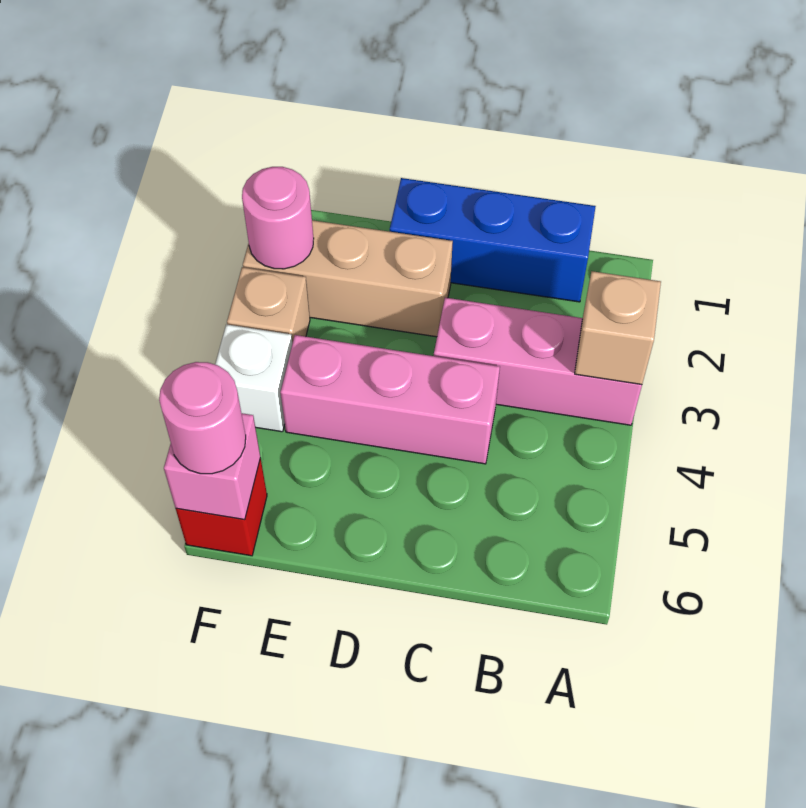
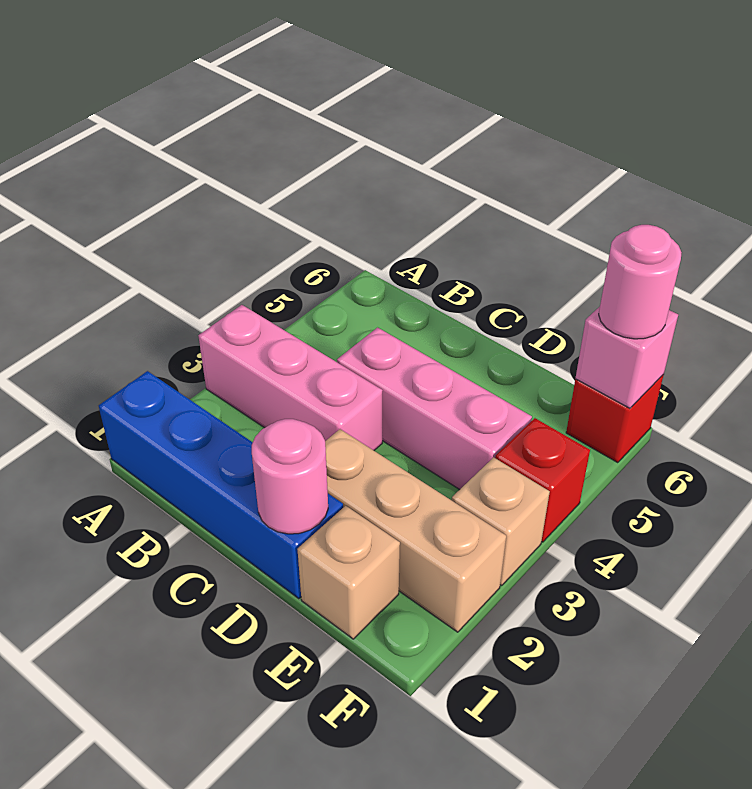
tan brick A3 level 2 -> tan brick E1 level 1
blue brick B1:D1 level 1 -> blue brick A1:D1 level 1
pink round brick F2 level 2 -> pink round brick D1 level 2
white brick F4 level 1 -> red brick F4 level 1

